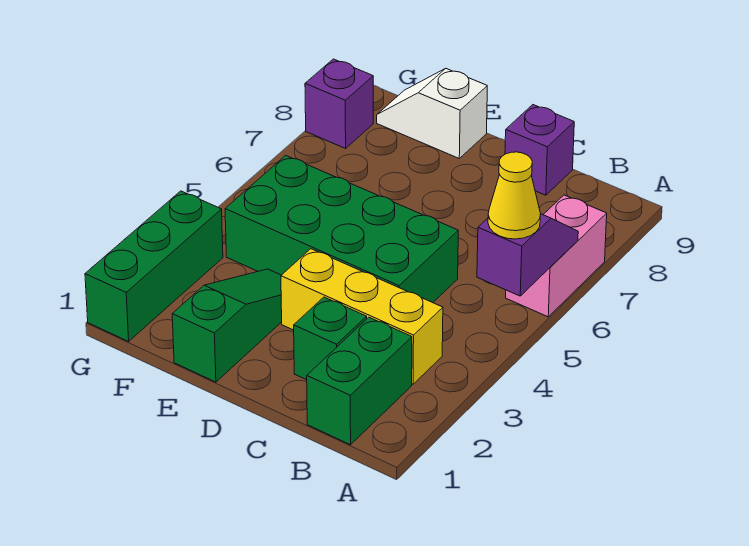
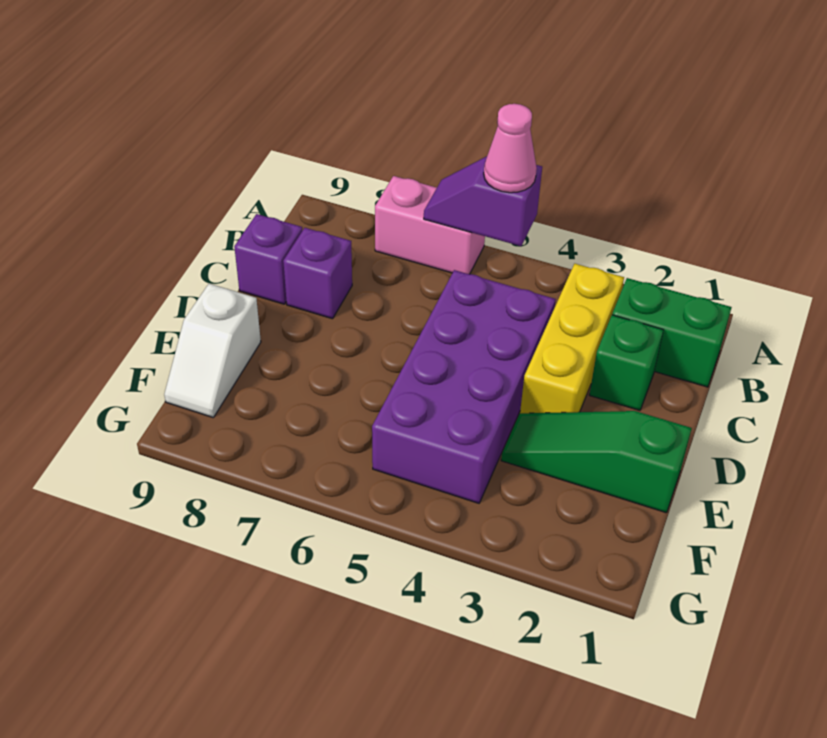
yellow cone A5 level 3 -> pink cone A5 level 3
green brick C4:F5 level 1 -> purple brick C4:F5 level 1
green brick G1:G3 level 1 -> none
purple brick G8 level 1 -> purple brick C8 level 1

